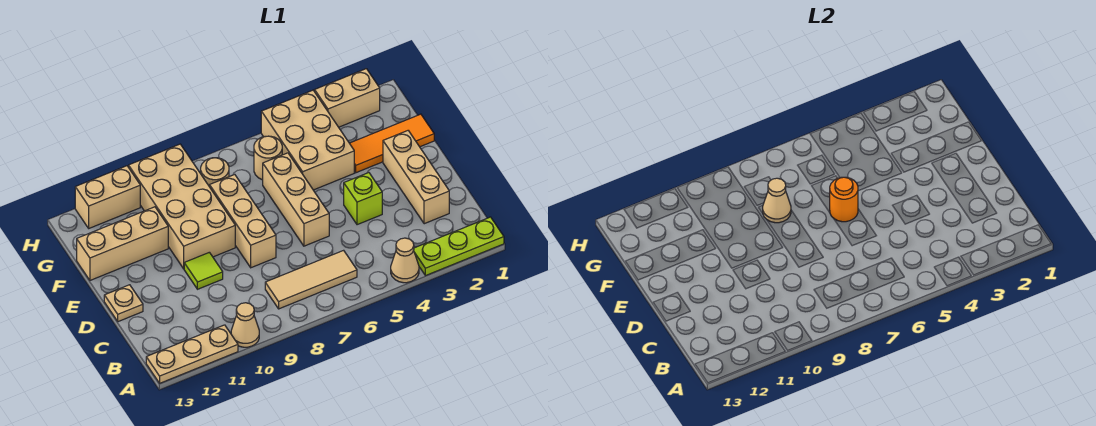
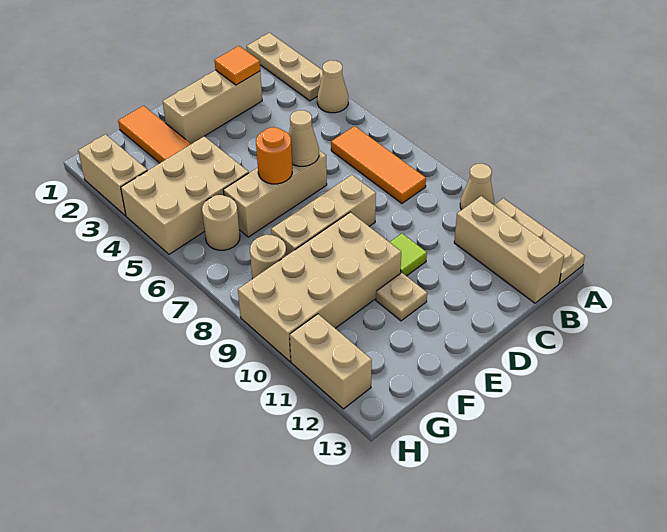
lime plate A1:A3 level 1 -> tan plate A1:A3 level 1
tan tile B6:B8 level 1 -> orange tile B6:B8 level 1
none -> orange tile C2 level 2
lime brick D4 level 1 -> none
tan plate D13 level 1 -> tan plate E11 level 1
tan cone F8 level 2 -> tan cone D6 level 2
tan brick F11:F13 level 1 -> tan brick B11:B13 level 1

